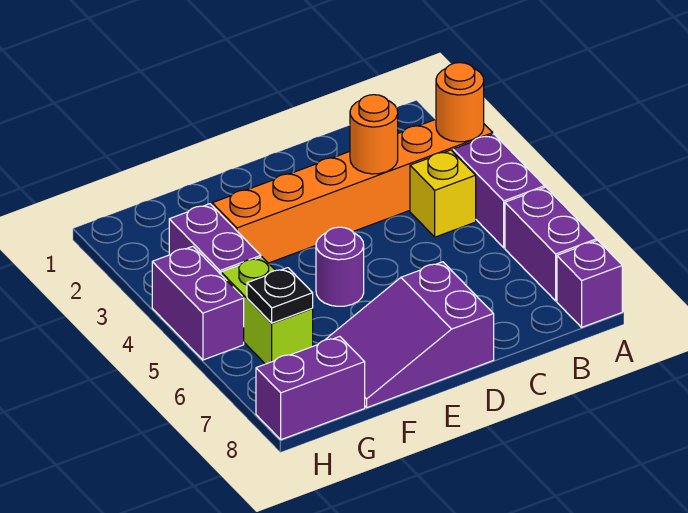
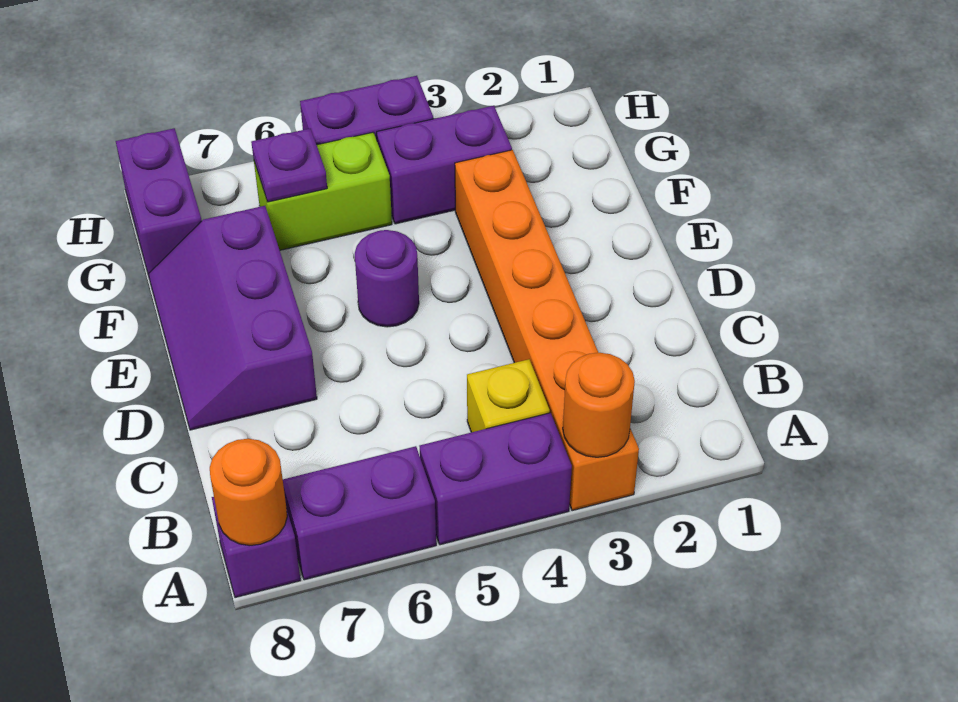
orange round brick C3 level 2 -> orange round brick A8 level 2
purple slope D7:F8 level 1 top D -> purple slope D7:F8 level 1 top 7
black plate G6 level 2 -> purple plate G6 level 2

